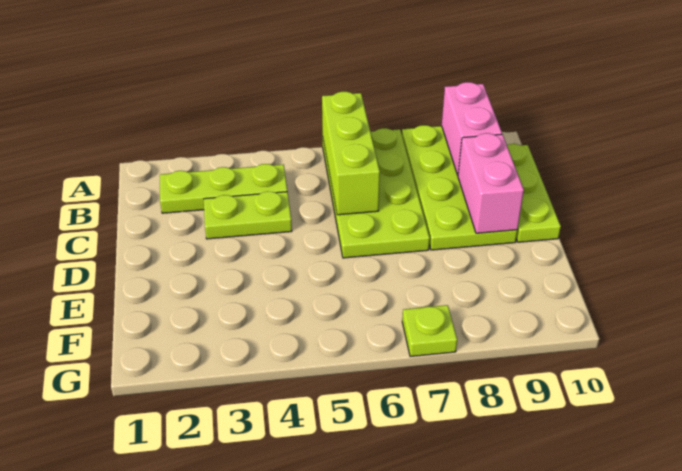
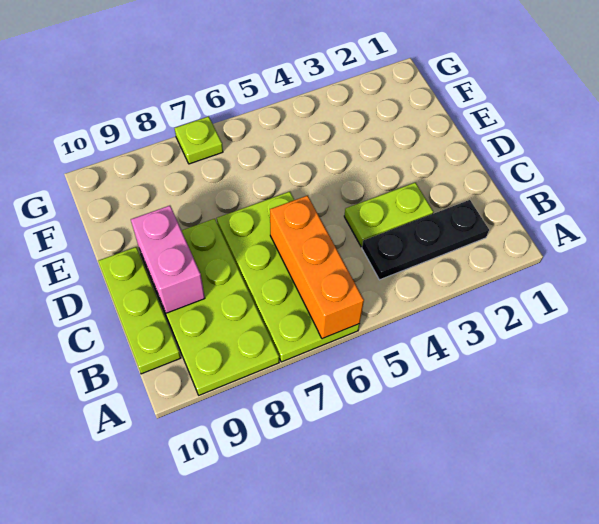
lime brick A6:C6 level 2 -> orange brick A6:C6 level 2
pink brick A9:B9 level 2 -> none
lime plate B2:B4 level 1 -> black plate B2:B4 level 1

